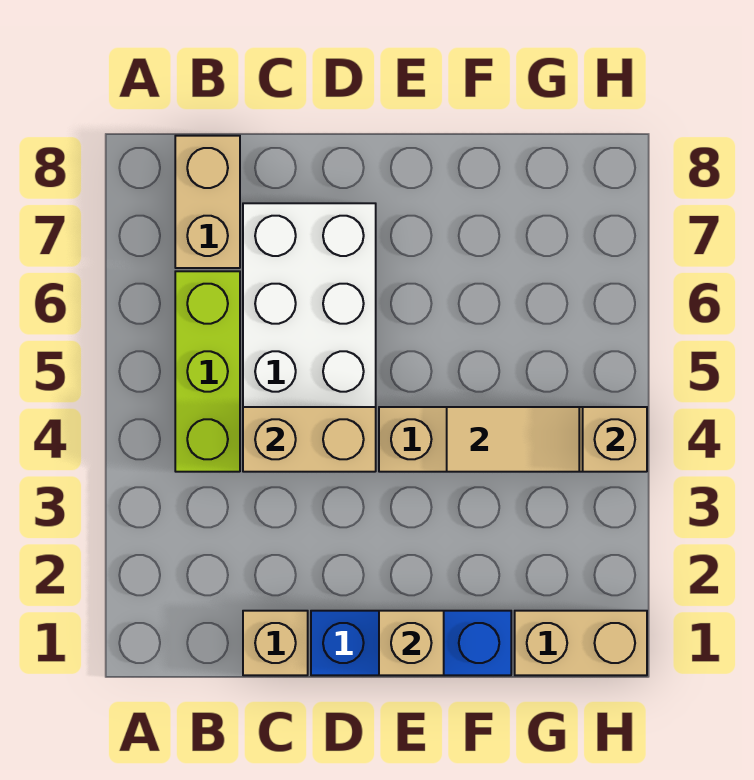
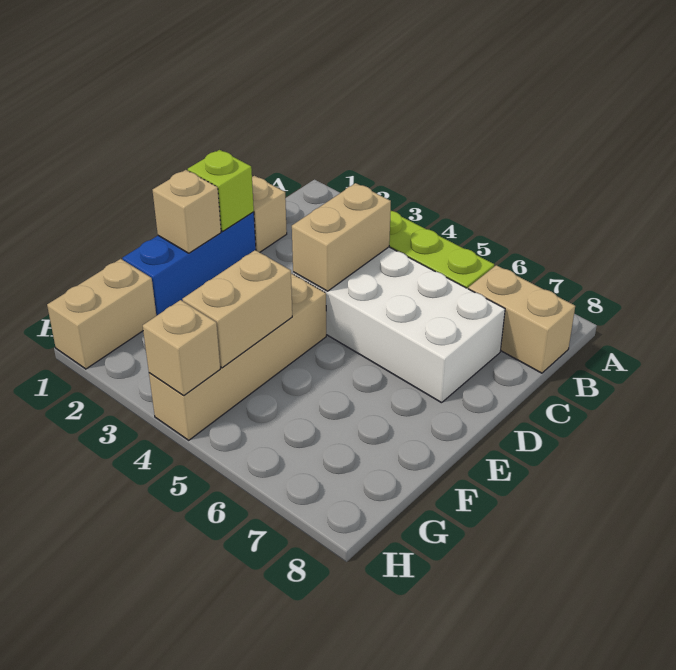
none -> lime brick D1 level 2
tan tile F4:G4 level 2 -> tan brick F4:G4 level 2

